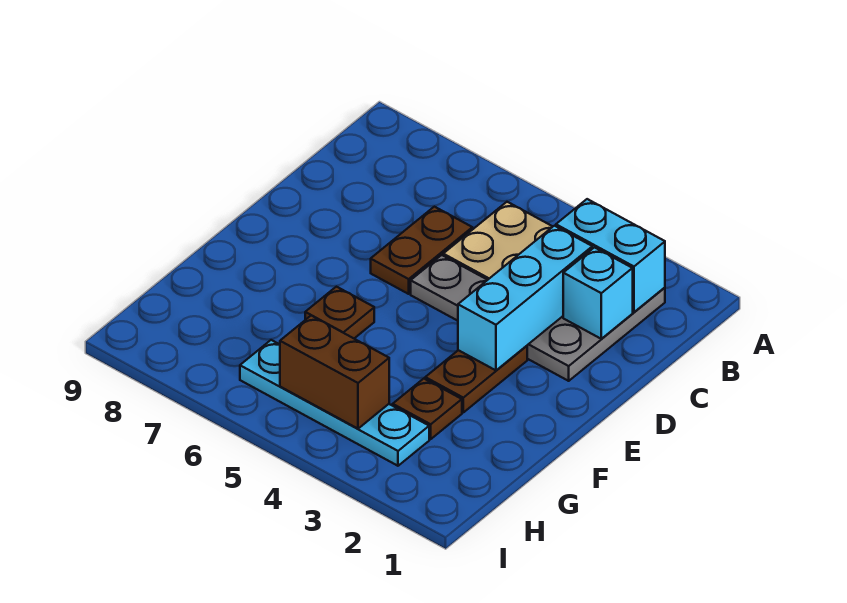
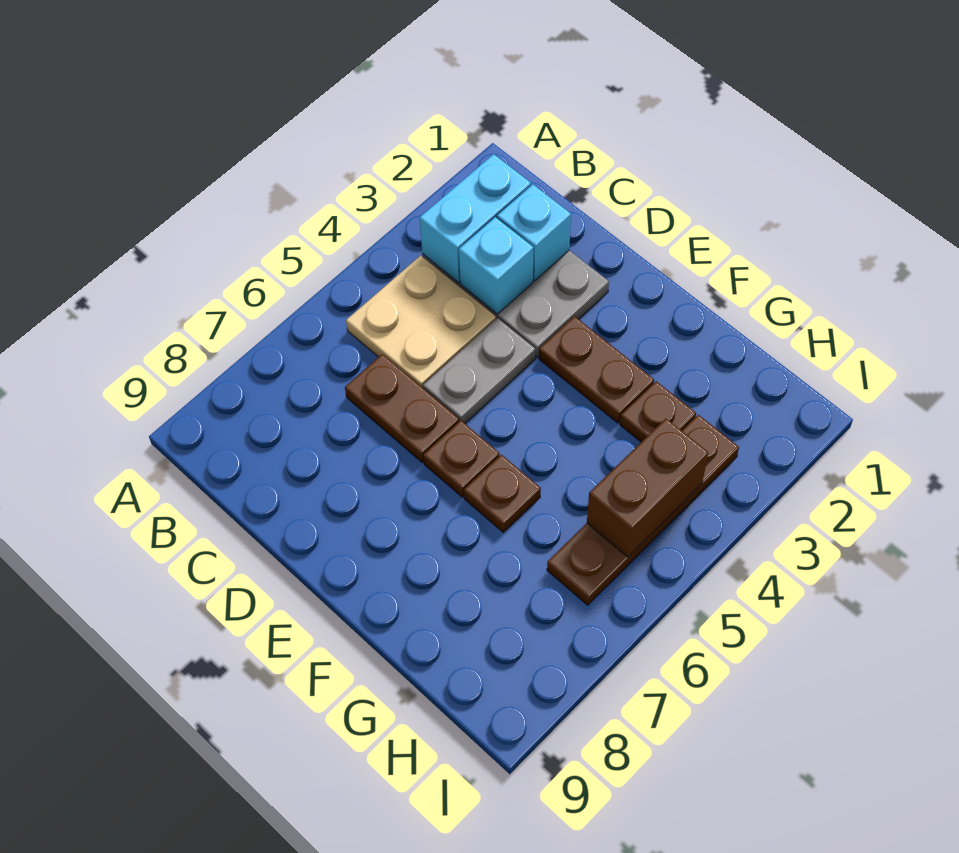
cyan brick C3:E3 level 2 -> cyan brick C3 level 2
none -> brown plate E6 level 1
cyan plate H3:H6 level 1 -> brown plate H3:H6 level 1

